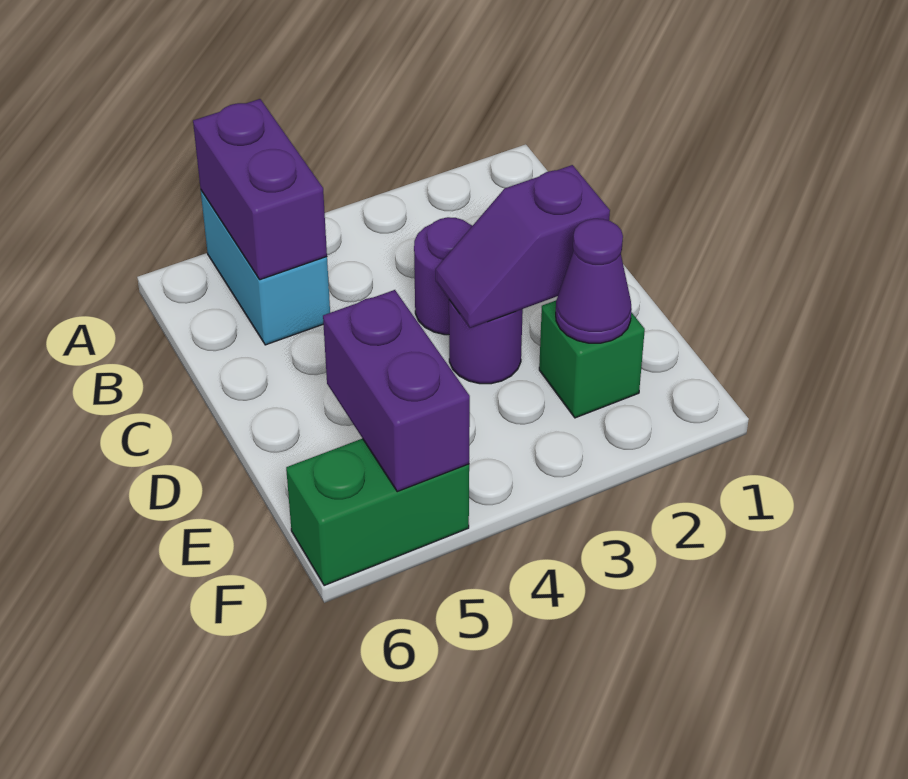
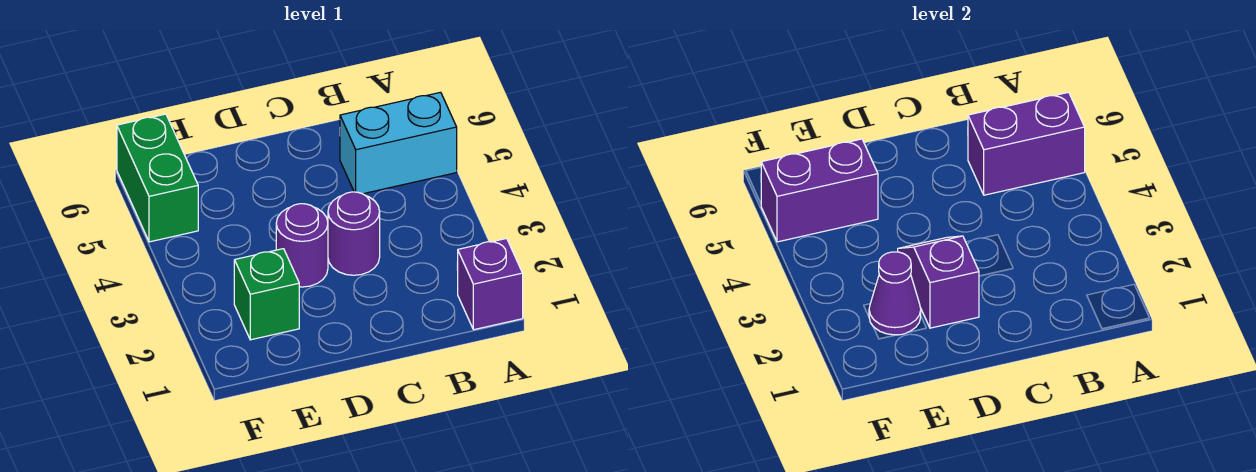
none -> purple brick A1 level 1

